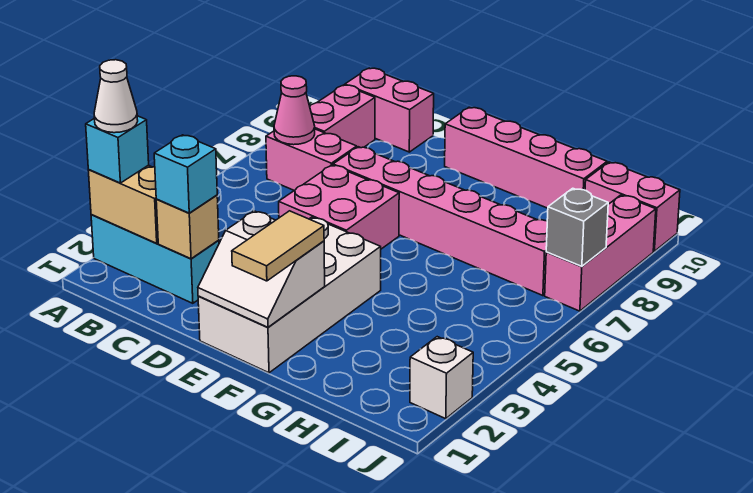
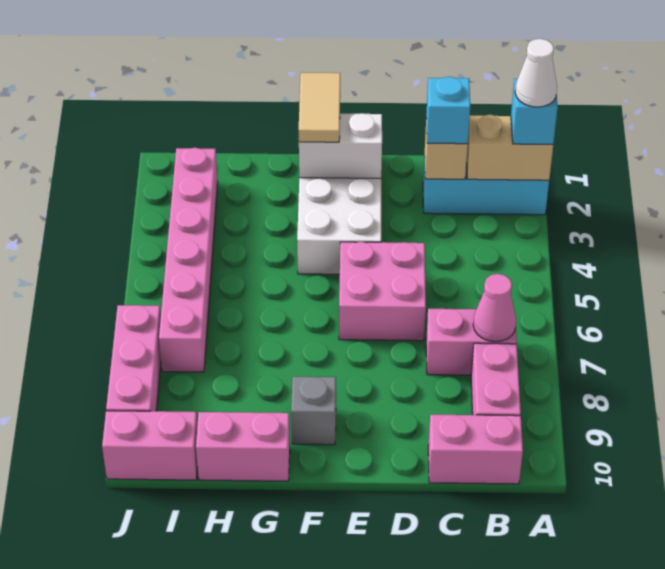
pink brick D7:I7 level 1 -> pink brick I2:I7 level 1
pink brick E10:H10 level 1 -> pink brick G10:H10 level 1
white brick J2 level 1 -> none
grey brick J7 level 2 -> grey brick F9 level 1

